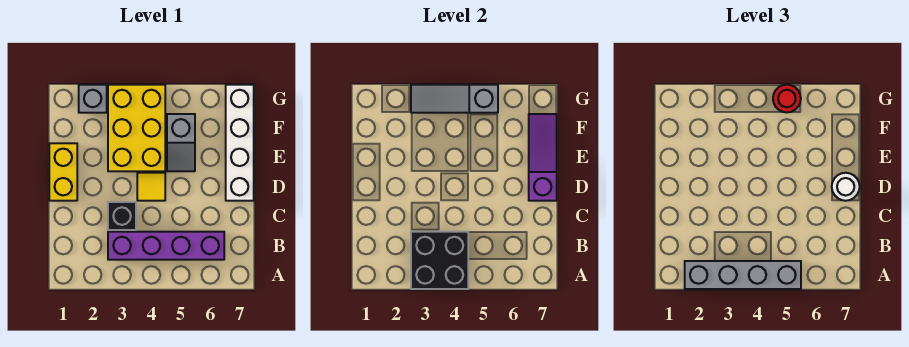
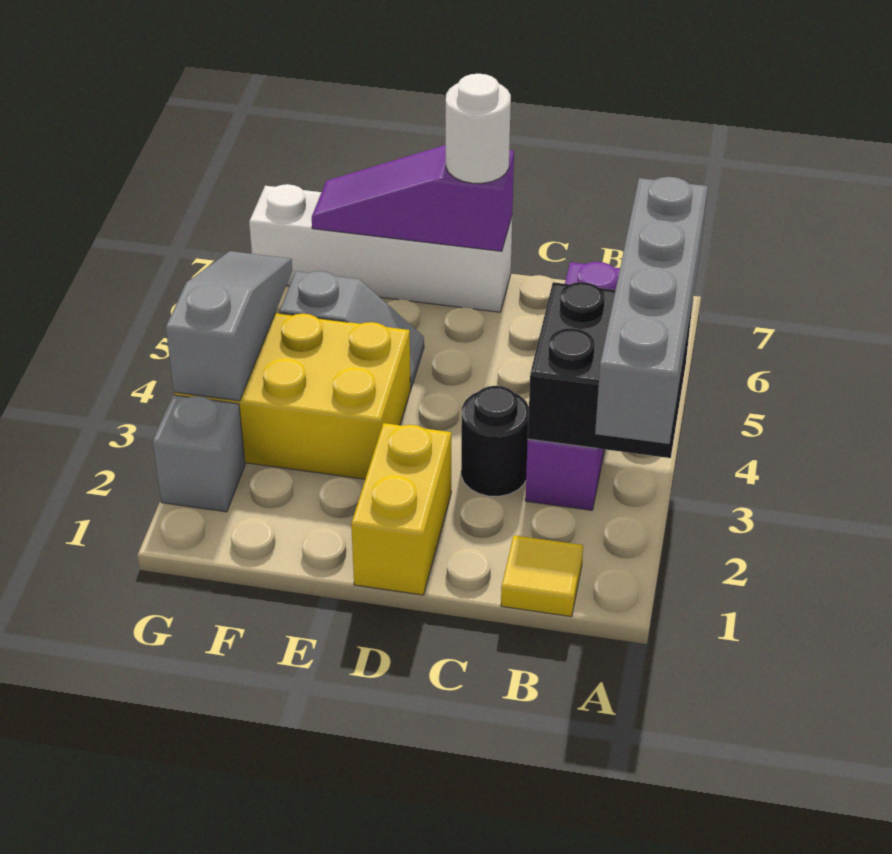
black brick C3 level 1 -> black round brick C3 level 1
yellow brick D1:E1 level 1 -> yellow brick D1:D2 level 1
yellow tile D4 level 1 -> yellow tile B1 level 1
grey slope G3:G5 level 2 top 5 -> grey slope G3:G5 level 2 top 3
red round brick G5 level 3 -> none

